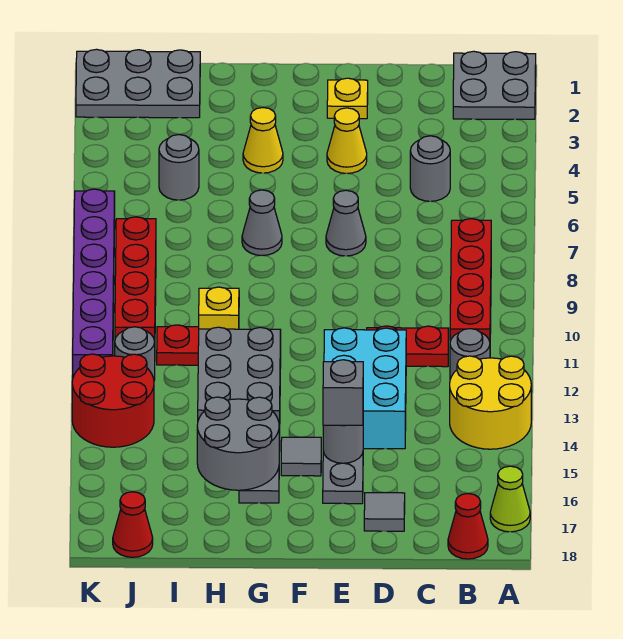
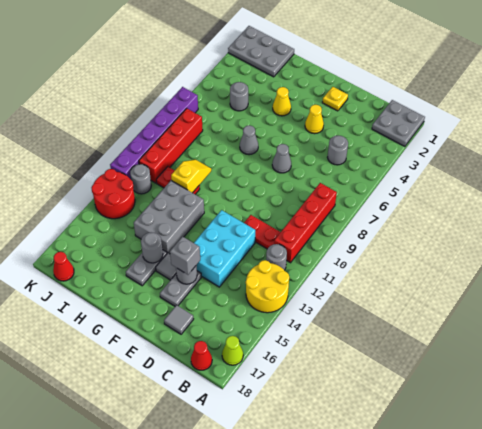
grey round brick G15:H16 level 2 -> grey round brick G15 level 2

